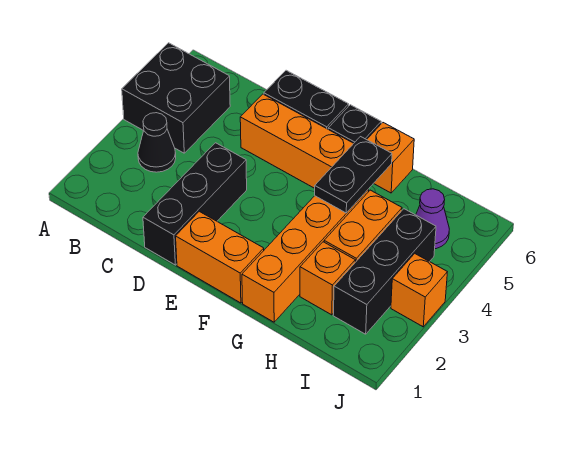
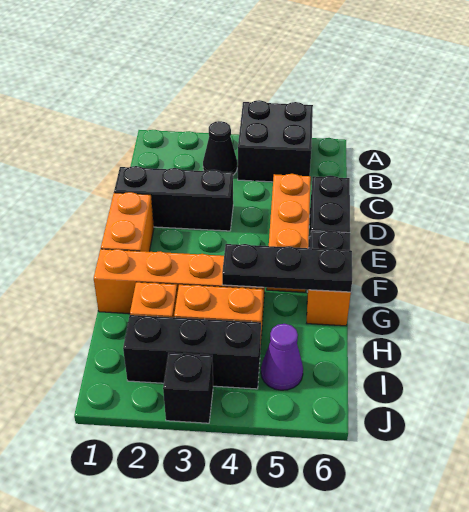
black plate G4:G5 level 2 -> black plate G4:G6 level 2
orange brick J3 level 1 -> black brick J3 level 1

